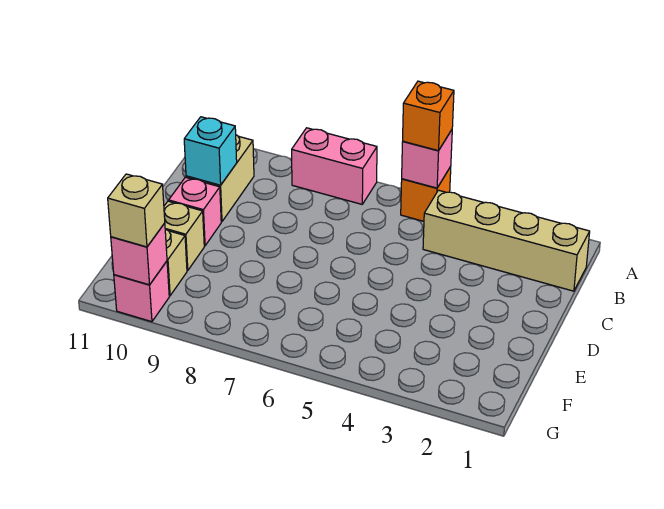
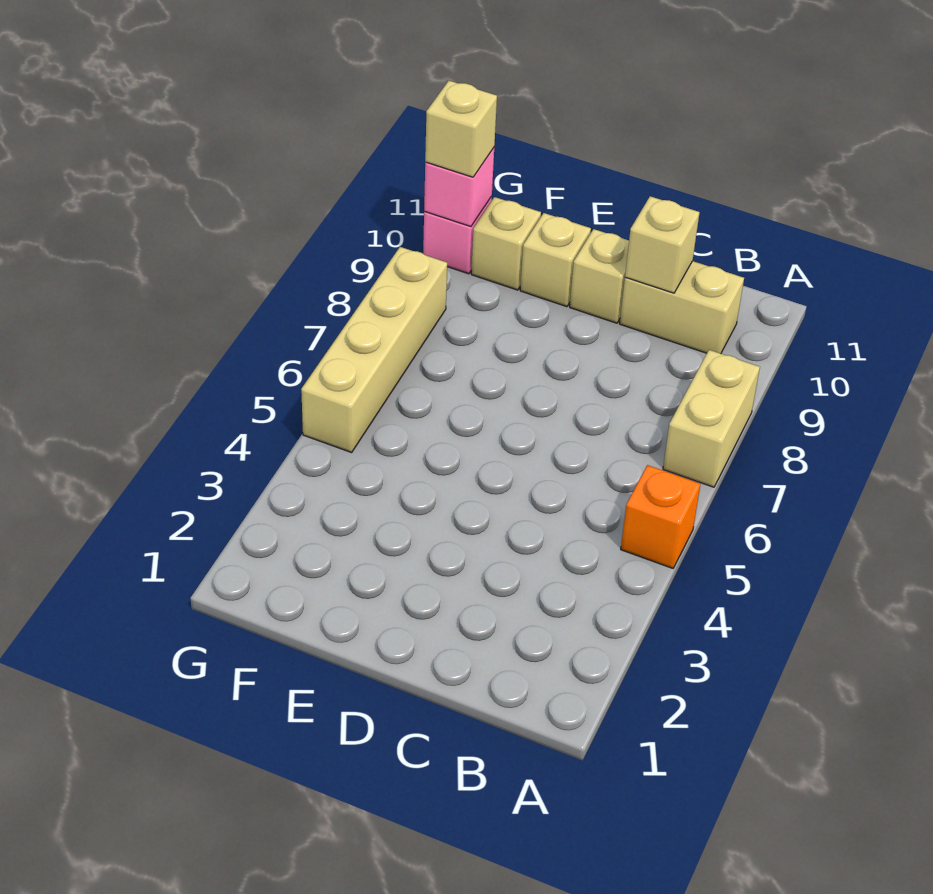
pink brick A5 level 2 -> none
orange brick A5 level 3 -> none
pink brick A7:A8 level 1 -> tan brick A7:A8 level 1
tan brick B1:B4 level 1 -> tan brick G5:G8 level 1
cyan brick C10 level 2 -> tan brick C10 level 2
pink brick D10 level 1 -> tan brick D10 level 1

